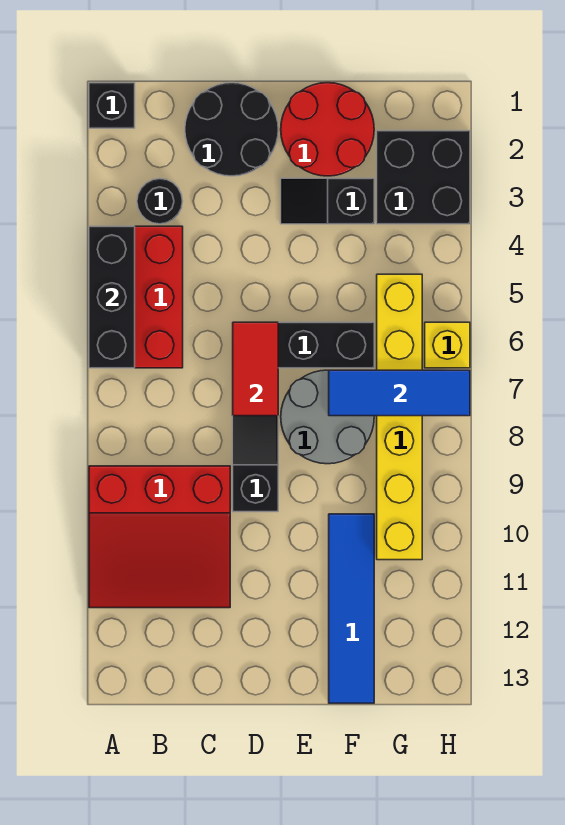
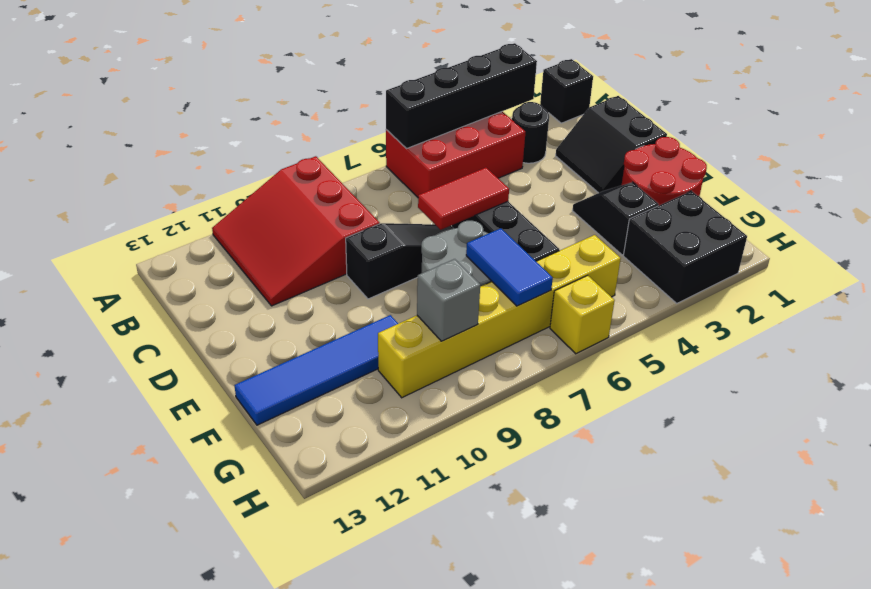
black brick A4:A6 level 2 -> black brick A3:A6 level 2
black round brick C1:D2 level 1 -> black slope C1:D2 level 1 top 1
blue tile F7:H7 level 2 -> blue tile F7:G7 level 2
none -> grey brick G9 level 2

